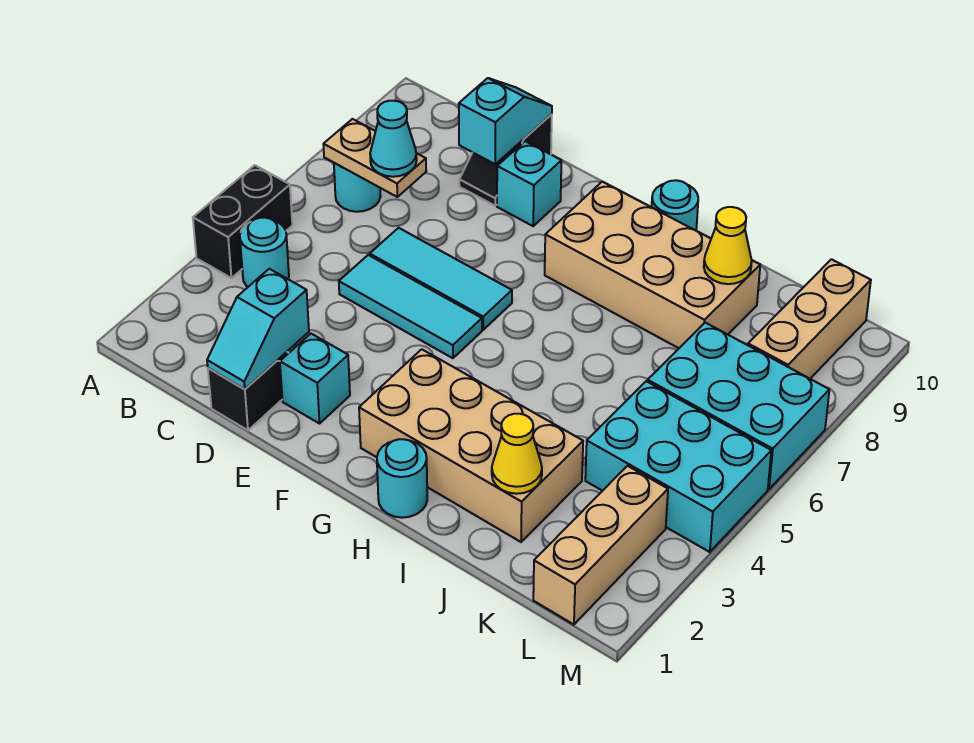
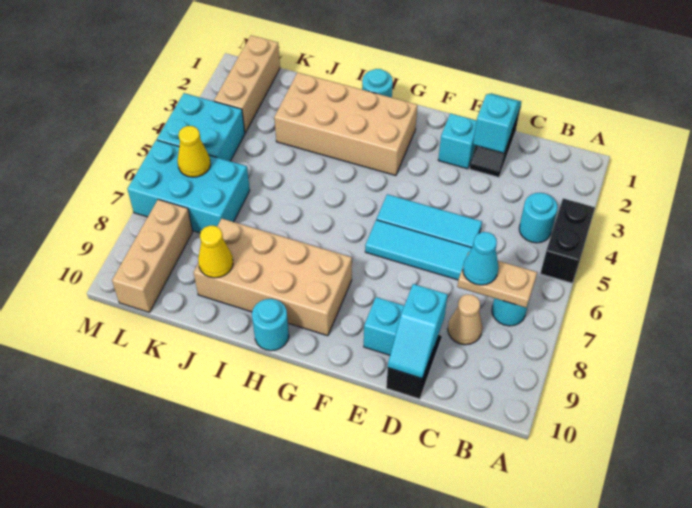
none -> tan cone C8 level 1
yellow cone J2 level 2 -> yellow cone L6 level 2
cyan brick K4:M5 level 1 -> cyan brick L4:M5 level 1

